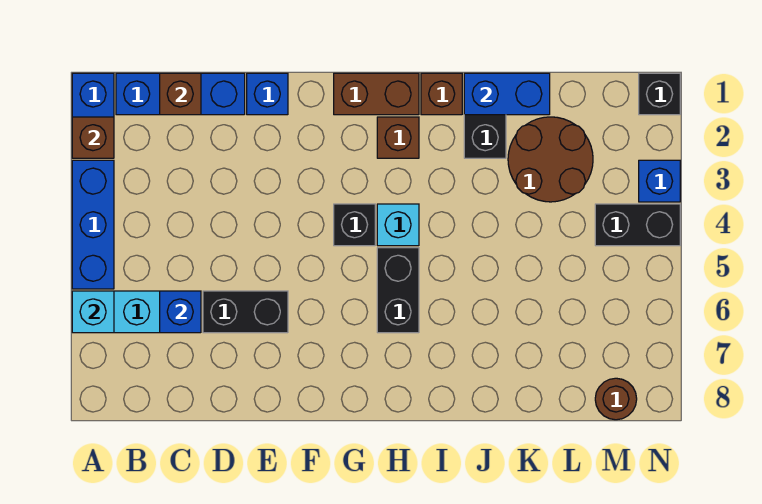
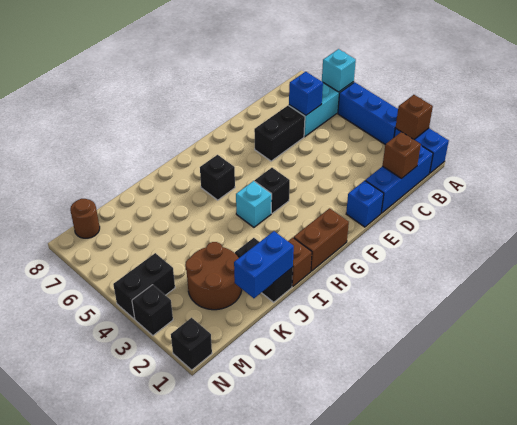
brown brick H2 level 1 -> none
black brick H5:H6 level 1 -> black brick H6 level 1
blue brick N3 level 1 -> black brick N3 level 1

